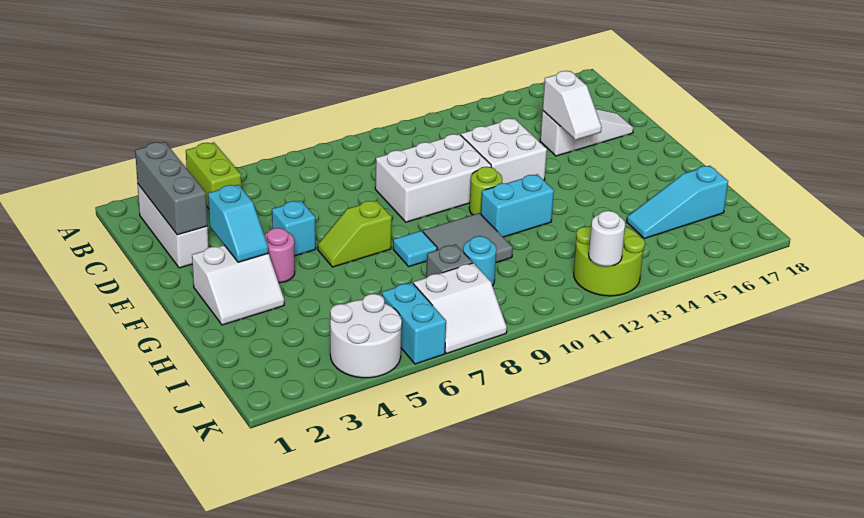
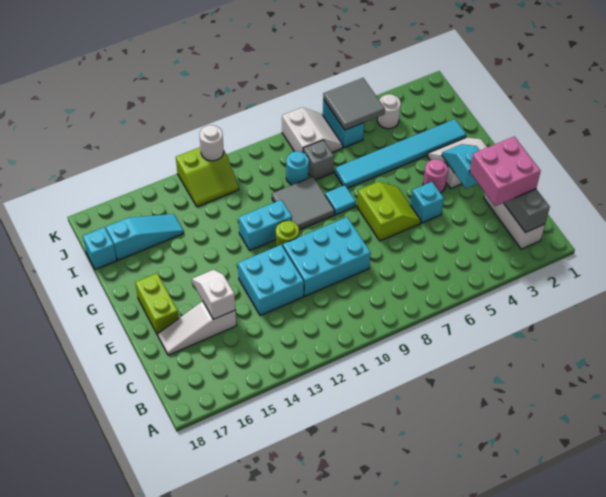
lime brick A4:B4 level 1 -> lime brick E17:F17 level 1
none -> pink brick C2:D3 level 3
white brick D9:E11 level 1 -> cyan brick D9:E11 level 1
white brick D12:E13 level 1 -> cyan brick D12:E13 level 1
lime slope F6:F7 level 1 top 7 -> lime slope E6:F7 level 1 top 7
none -> cyan tile H2:H7 level 1
none -> cyan brick I18 level 1
white round brick J4:K5 level 1 -> white round brick J4 level 1
none -> grey tile J5:K6 level 2
white slope J7:K8 level 1 top J -> white slope J7:K8 level 1 top 8
lime round brick J12:K13 level 1 -> lime slope J12:K13 level 1 top K

